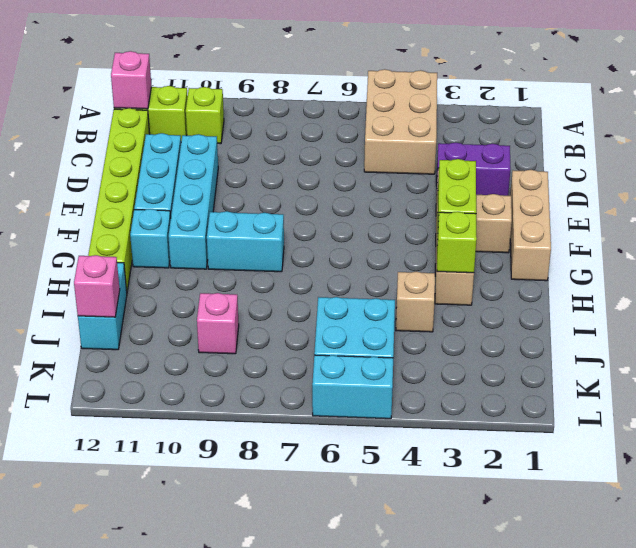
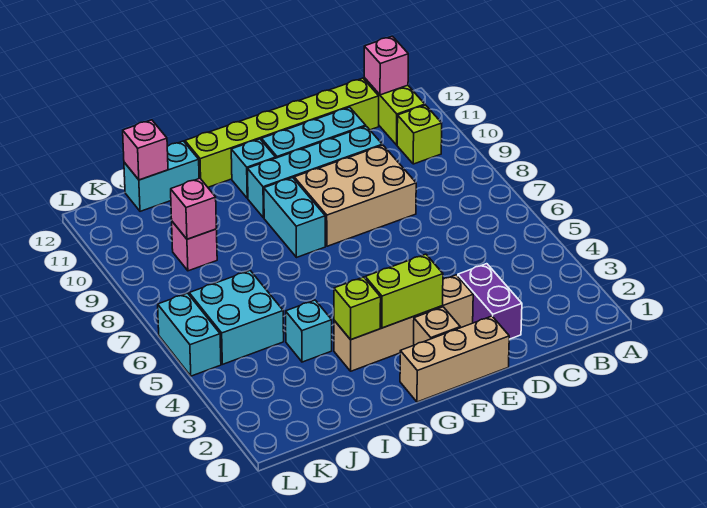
tan brick A4:C5 level 1 -> tan brick D8:F9 level 1
tan brick I4 level 1 -> cyan brick I4 level 1
none -> pink brick J9 level 2

